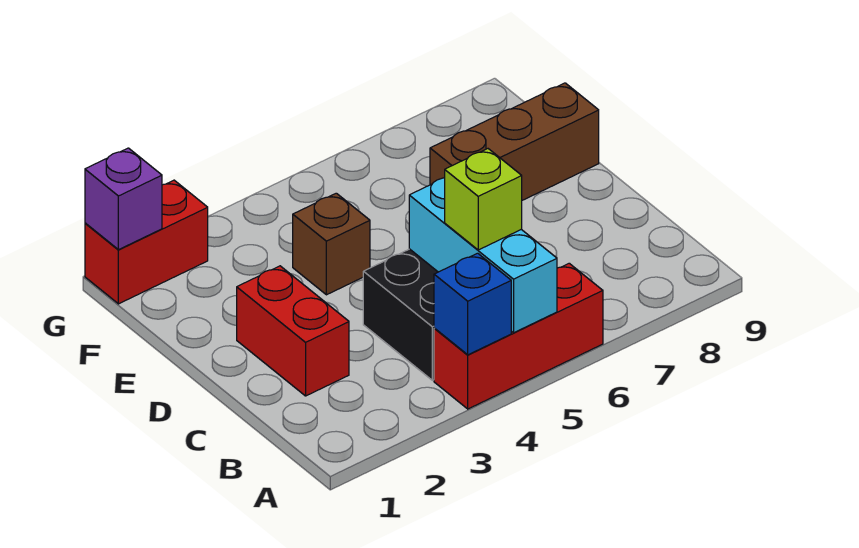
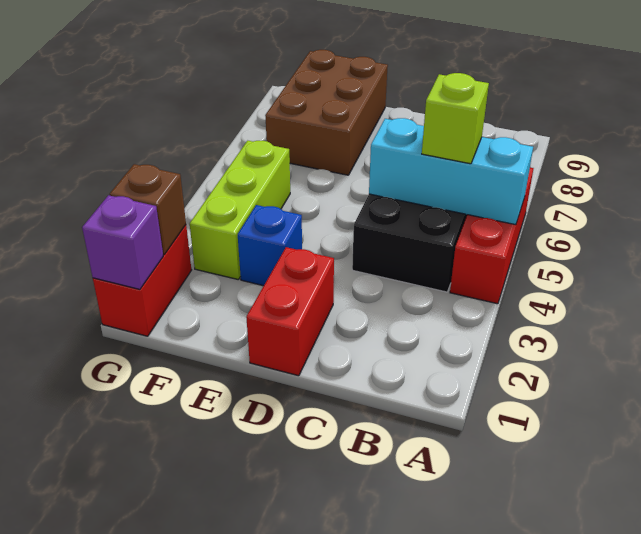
blue brick A4 level 2 -> blue brick E3 level 1
red brick C2:D2 level 1 -> red brick D1:D2 level 1
brown brick E4 level 1 -> brown brick G2 level 2
brown brick E7:E9 level 1 -> brown brick E7:F9 level 1
none -> lime brick F3:F5 level 1

